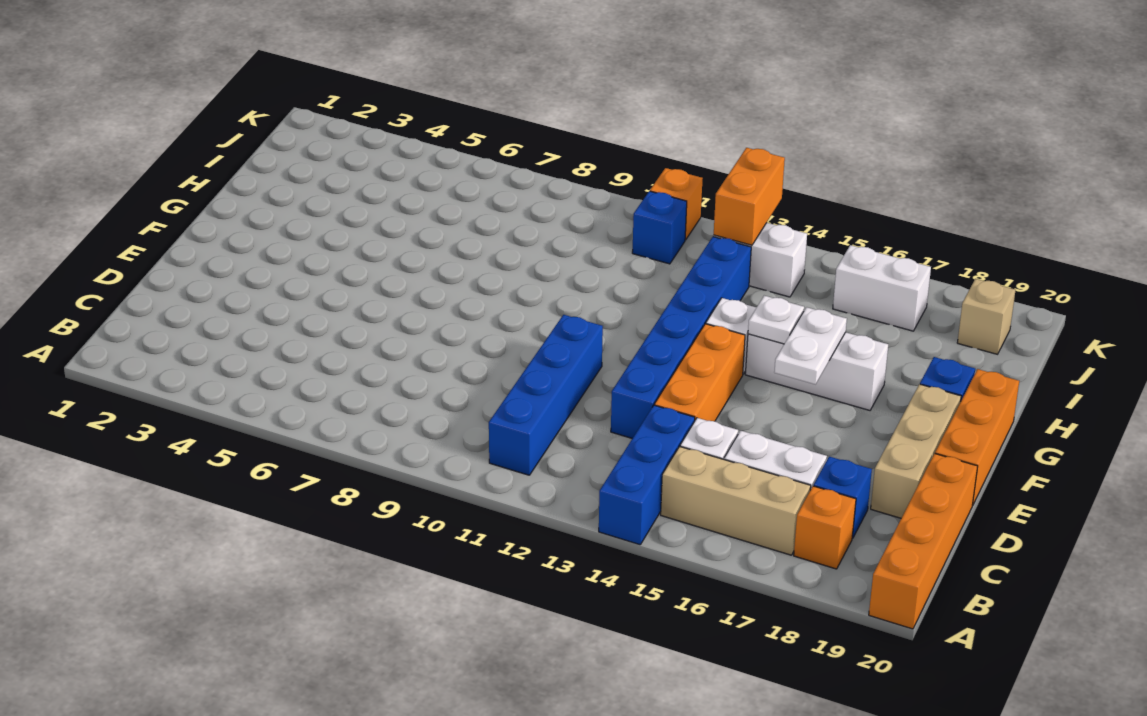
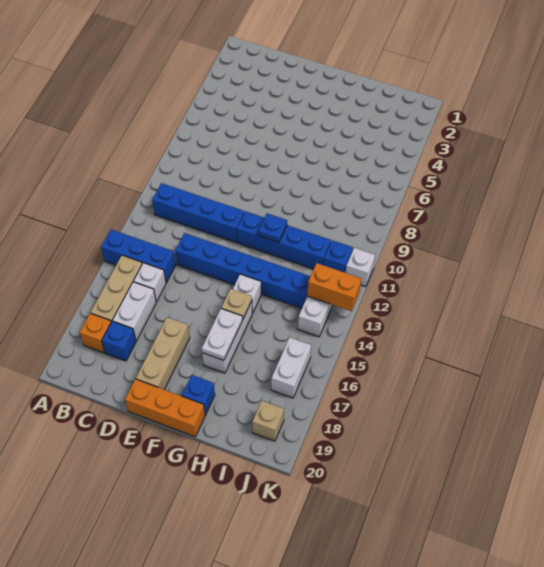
orange brick A20:D20 level 1 -> none
orange brick D14:F14 level 1 -> none
tan brick D19:F19 level 1 -> tan brick E17:E19 level 1
none -> blue brick F11:I11 level 1
white plate F16:G16 level 2 -> white plate G16:G17 level 2
none -> blue plate G11 level 2
white plate G15 level 2 -> tan plate G15 level 2
orange brick K11 level 1 -> white brick K11 level 1

